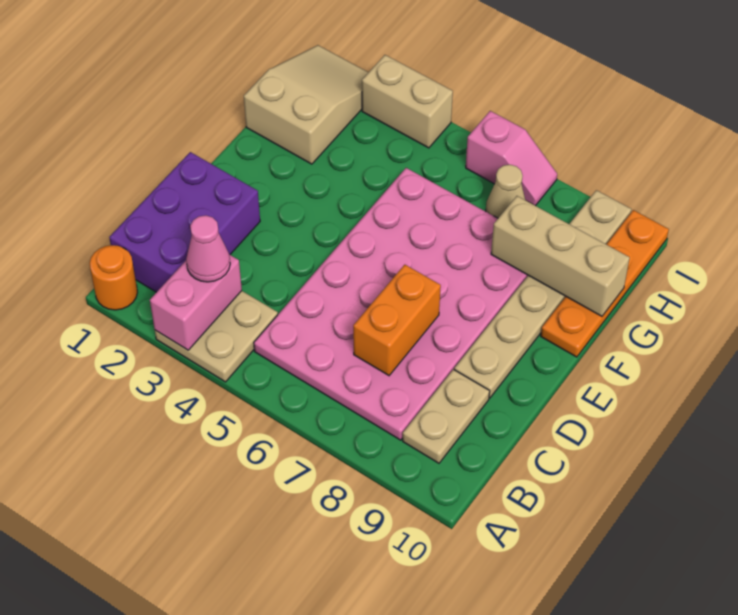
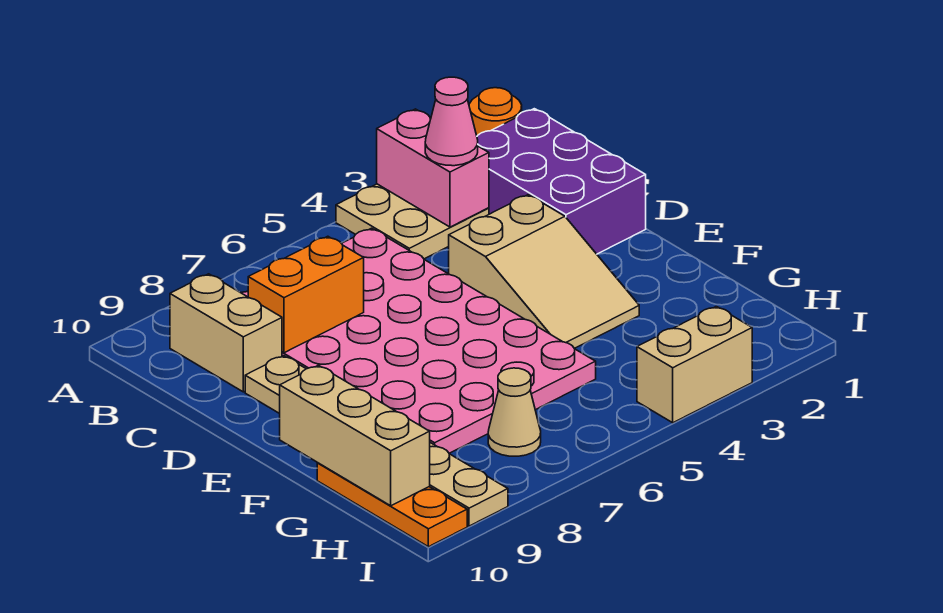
tan plate B9:C9 level 1 -> tan brick B9:C9 level 1
orange brick C7:D7 level 2 -> orange brick C7:C8 level 2
orange plate F10:I10 level 1 -> orange plate G10:I10 level 1
tan slope G1:I2 level 1 top G -> tan slope D3:F4 level 1 top D
tan brick G8:G10 level 2 -> tan brick F10:H10 level 2
pink slope I6:I7 level 1 top 6 -> none

